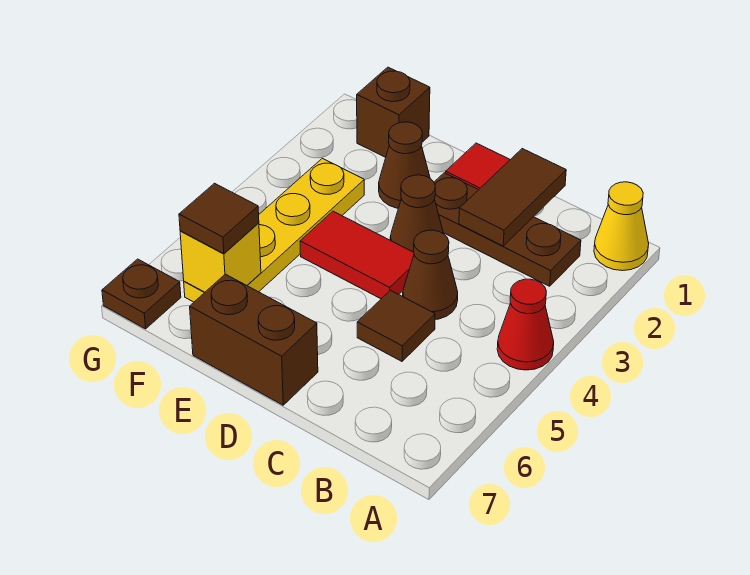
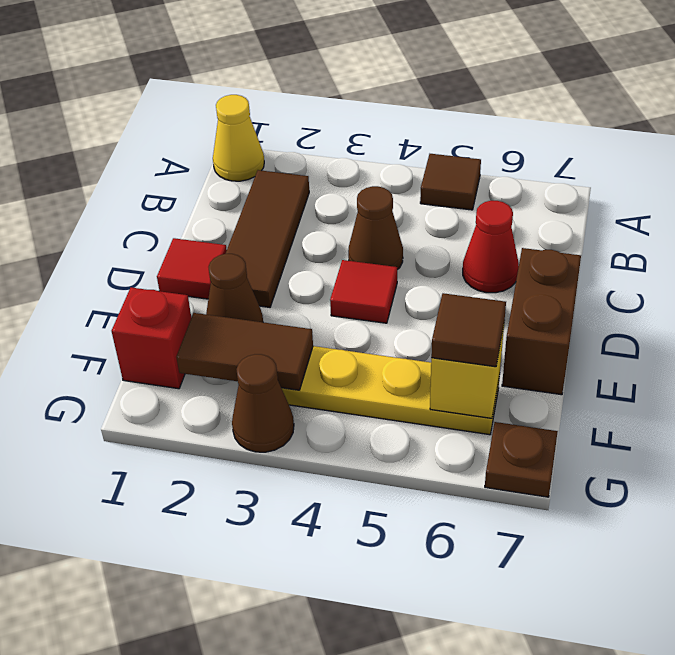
red cone A4 level 1 -> red cone C6 level 1
brown plate B2:D2 level 1 -> brown tile B2:D2 level 1
brown tile C1:C2 level 2 -> brown tile F2:F3 level 2
brown tile C5 level 1 -> brown tile A5 level 1
brown cone D3 level 1 -> brown cone G3 level 1
red tile D4:E4 level 1 -> red tile D4 level 1
brown brick F1 level 1 -> red brick F1 level 1

